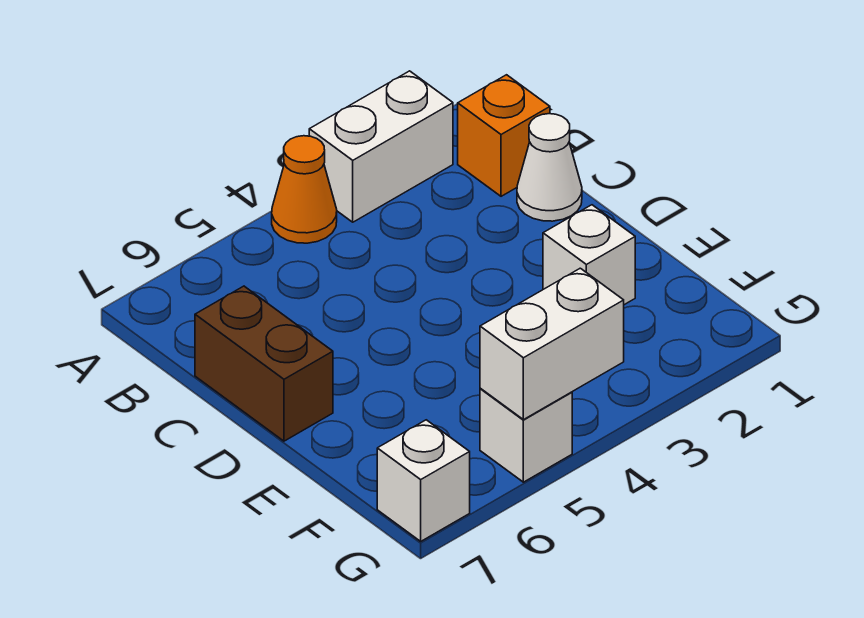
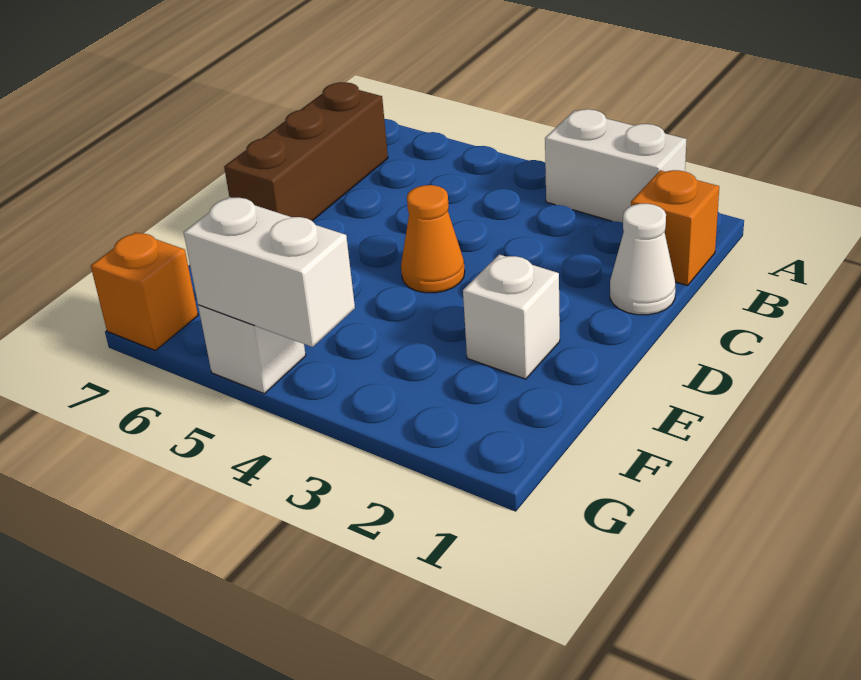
orange cone A4 level 1 -> orange cone D4 level 1
brown brick C7:D7 level 1 -> brown brick B7:D7 level 1
white brick G7 level 1 -> orange brick G7 level 1

